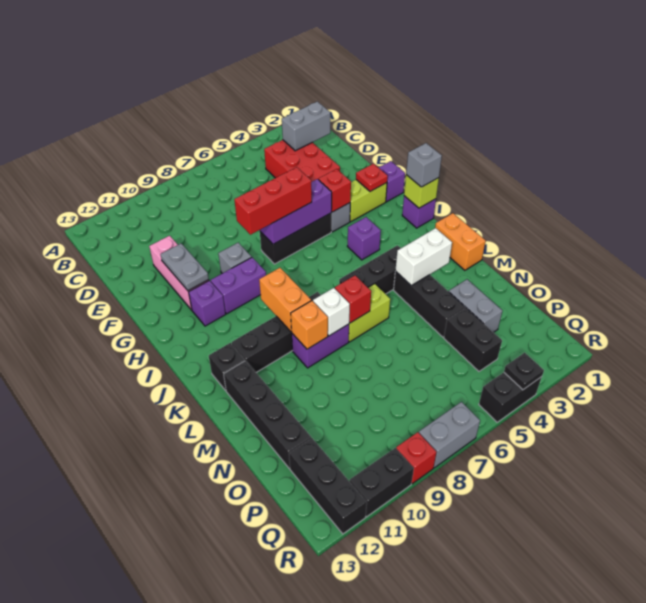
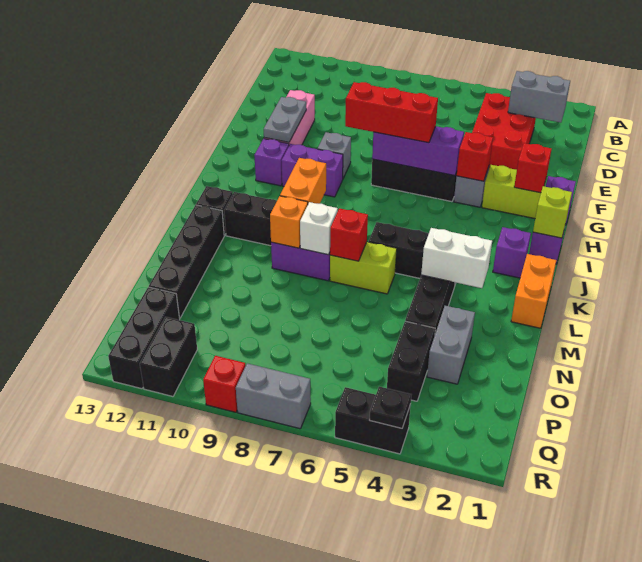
red plate G2 level 2 -> red brick G2 level 2
grey brick I1 level 3 -> none
purple brick I4 level 1 -> purple brick J2 level 1
black brick R10:R11 level 1 -> black brick Q11:R11 level 1

